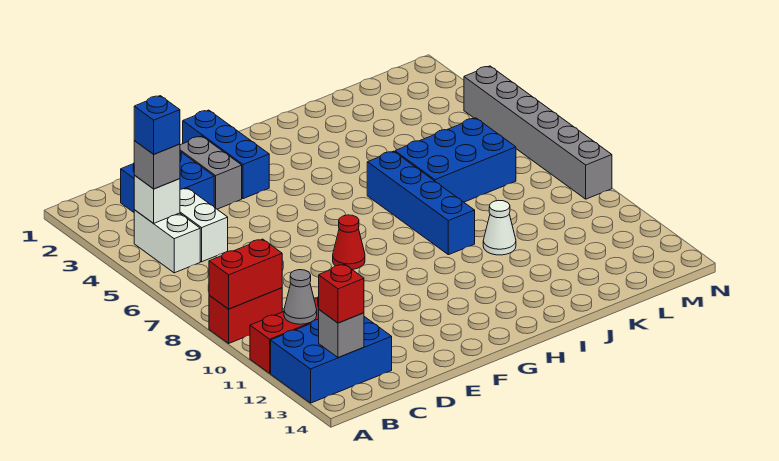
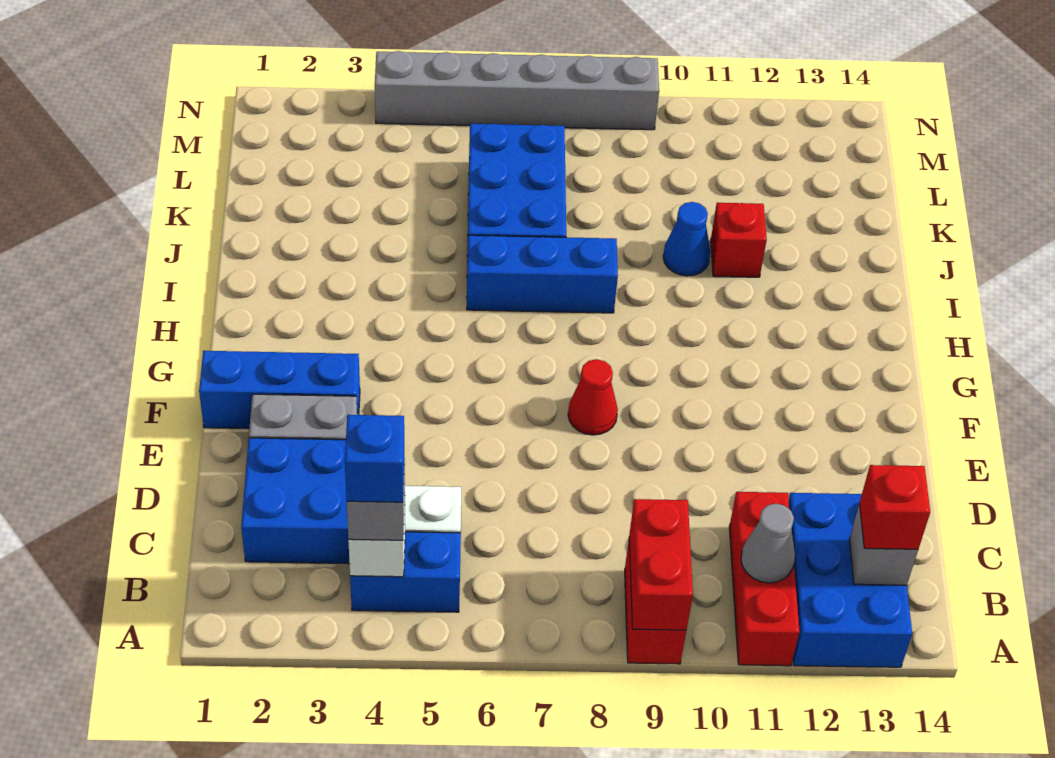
white brick B4:B5 level 1 -> blue brick B4:B5 level 1
blue brick I6:I9 level 1 -> blue brick I6:I8 level 1
white cone J10 level 1 -> blue cone J10 level 1
none -> red brick J11 level 1

